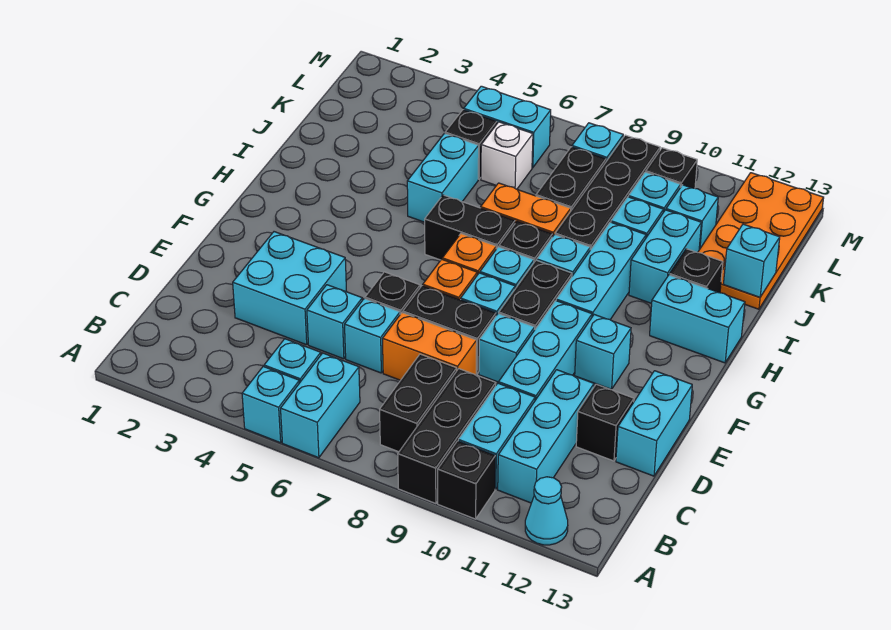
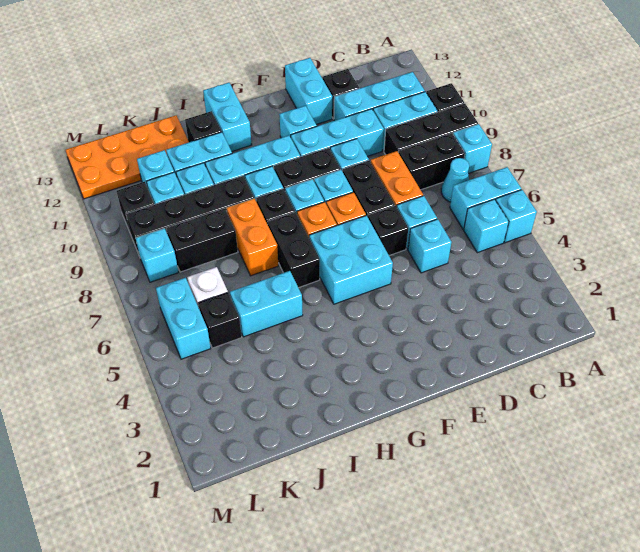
cyan cone A12 level 1 -> cyan cone B7 level 1
cyan brick D3:E4 level 1 -> cyan brick F5:G6 level 1
cyan brick D13:E13 level 1 -> cyan brick E12:E13 level 1
cyan brick J13 level 2 -> cyan brick A8 level 1

